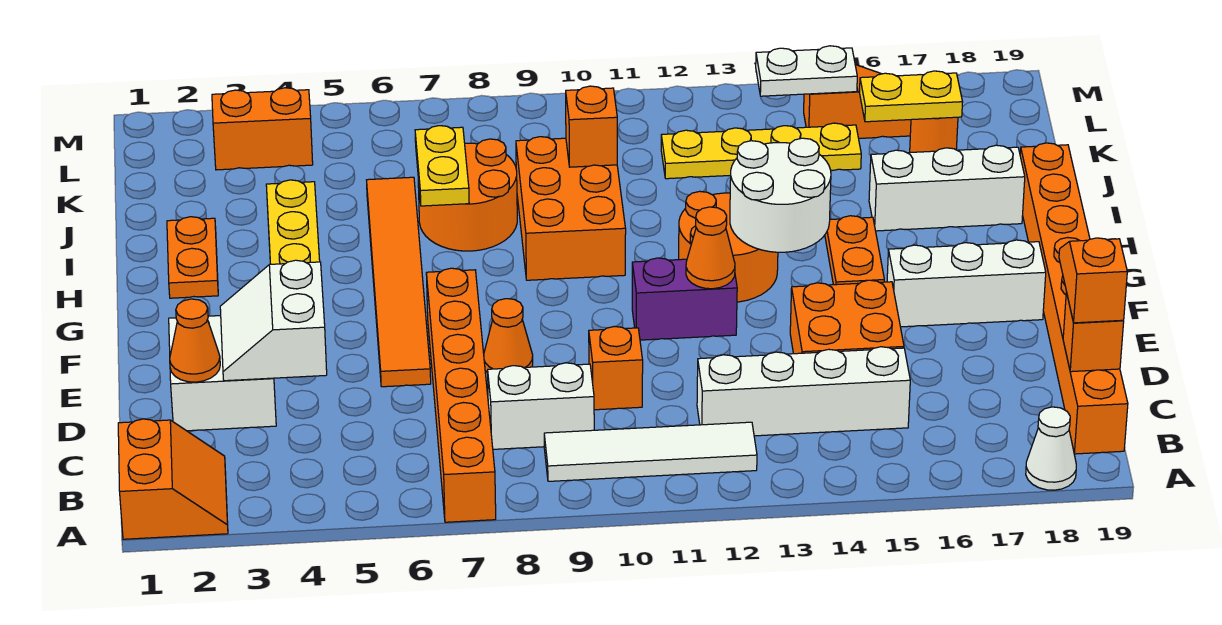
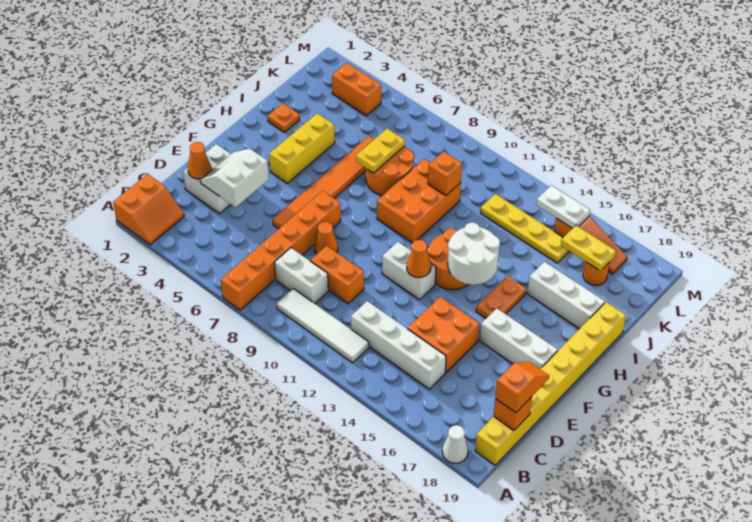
orange brick B19:I19 level 1 -> yellow brick B19:I19 level 1
orange brick D10 level 1 -> orange brick D9:D10 level 1
purple brick F11:F12 level 1 -> white brick F11:F12 level 1
orange plate H2:I2 level 1 -> orange plate I2 level 1

